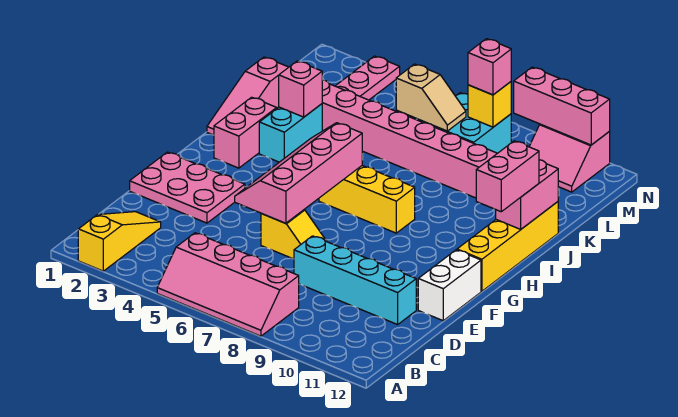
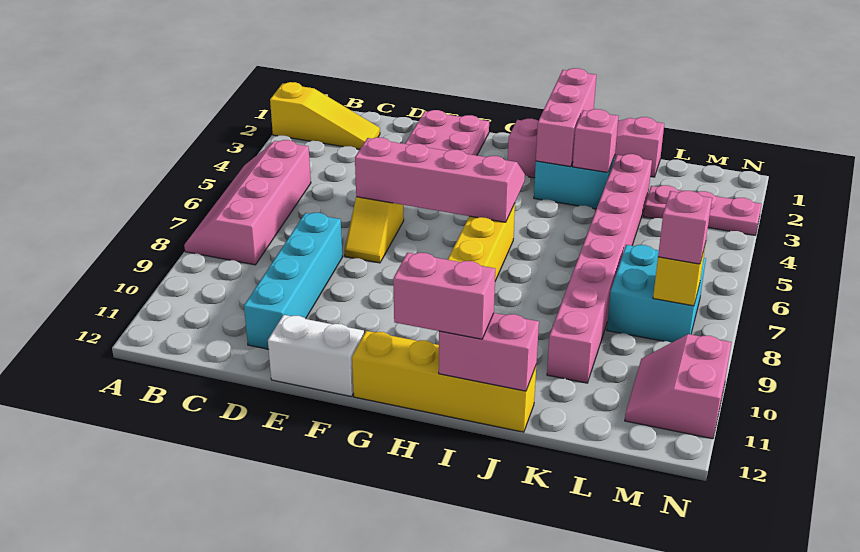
tan slope L6:L7 level 2 top 6 -> none
pink brick N9:N11 level 2 -> pink brick I1:I3 level 2

